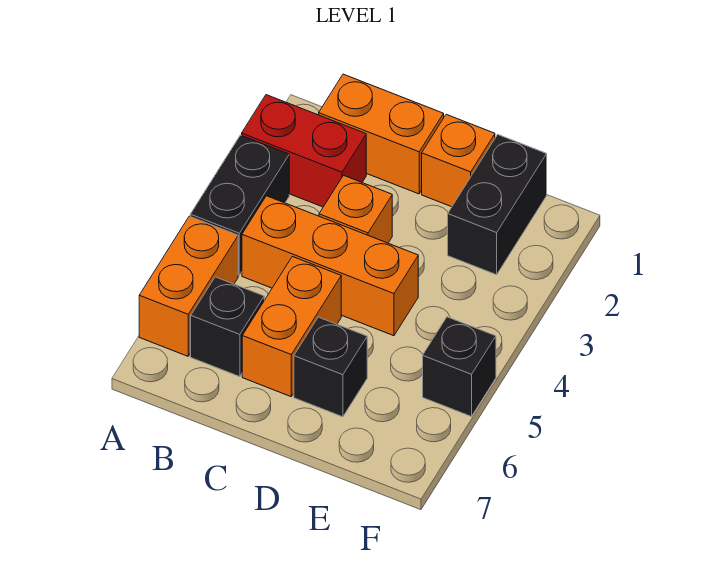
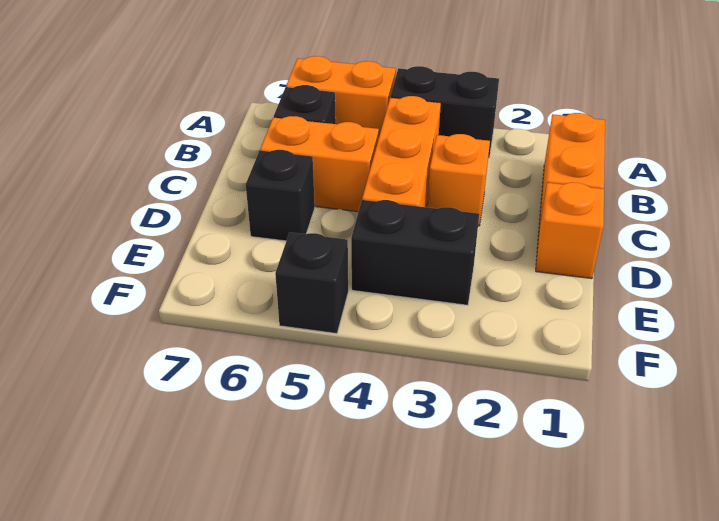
red brick A2:B2 level 1 -> none
black brick E1:E2 level 1 -> black brick E3:E4 level 1

